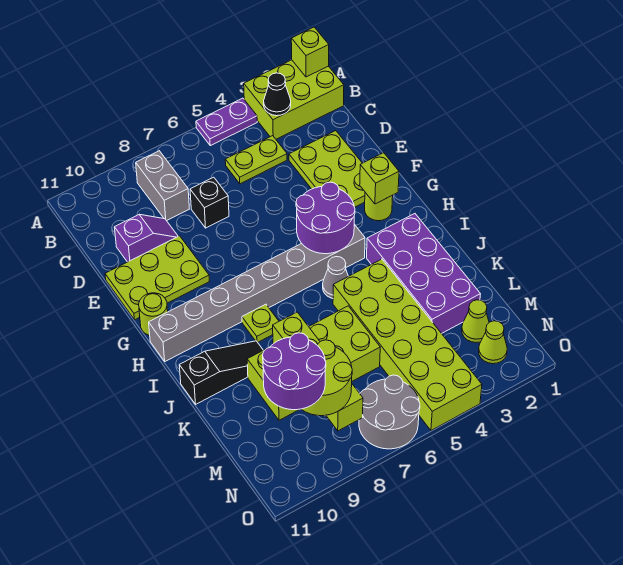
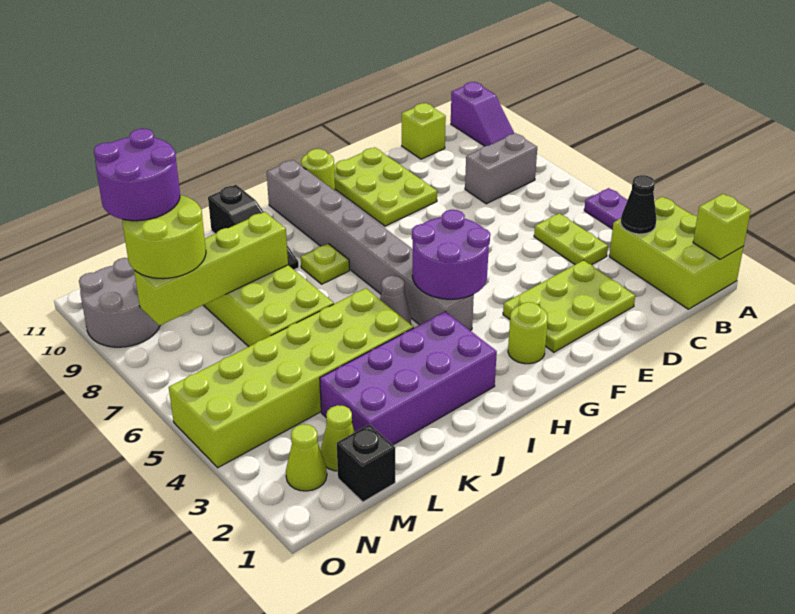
black brick D7 level 1 -> black brick M1 level 1
purple slope D9:D10 level 1 top 10 -> purple slope A10:A11 level 1 top 11
lime brick G2 level 2 -> lime brick C11 level 1
grey round brick N6:O7 level 1 -> grey round brick N9:O10 level 1

